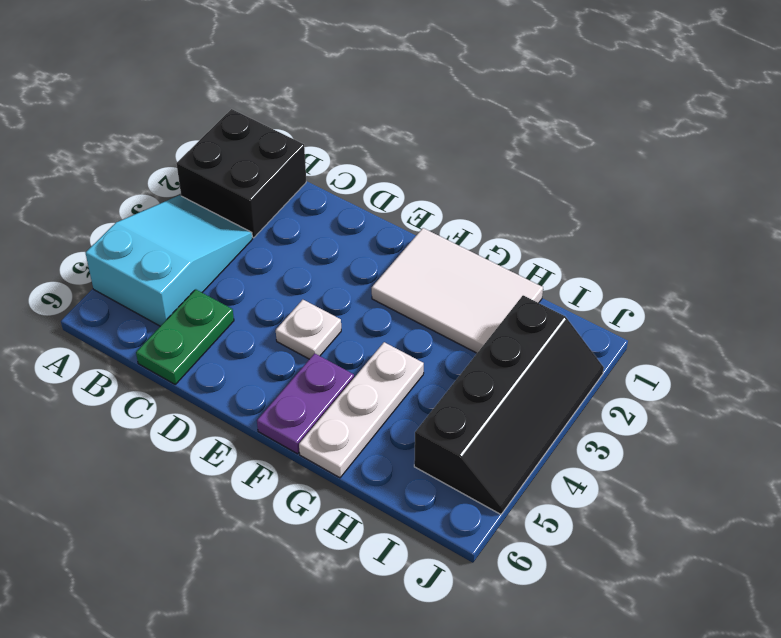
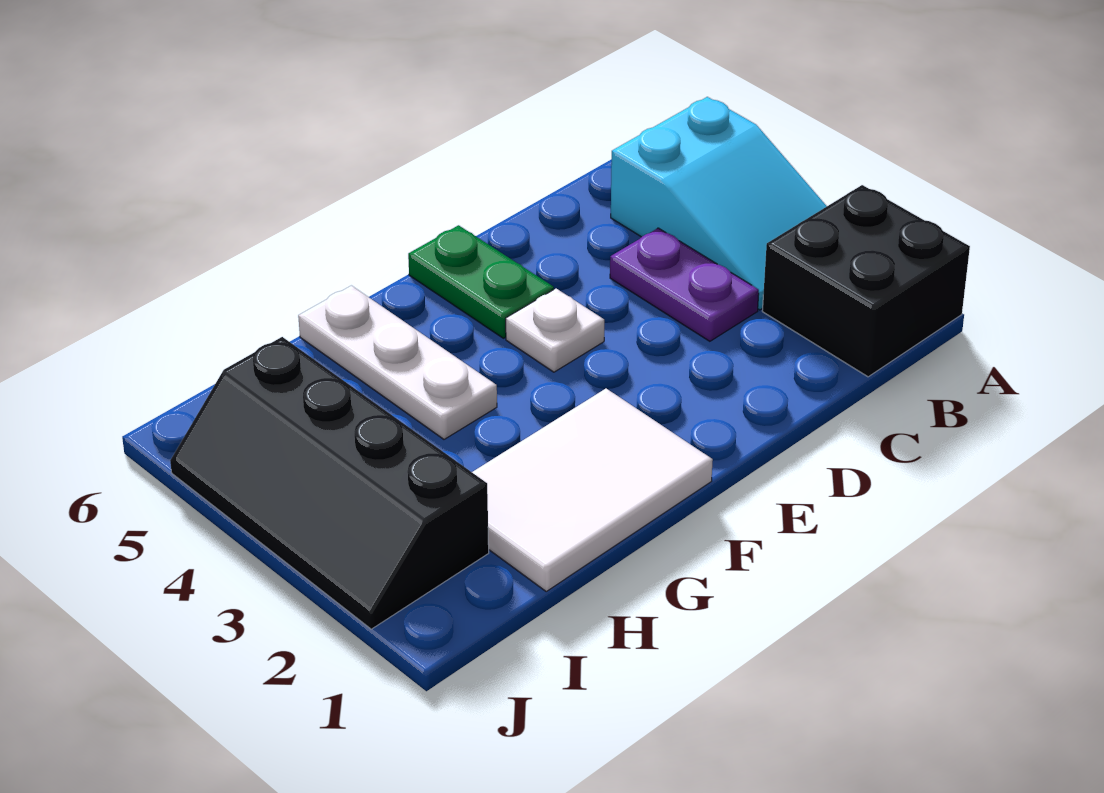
green plate C5:C6 level 1 -> green plate E5:E6 level 1
purple plate F5:F6 level 1 -> purple plate C3:C4 level 1

